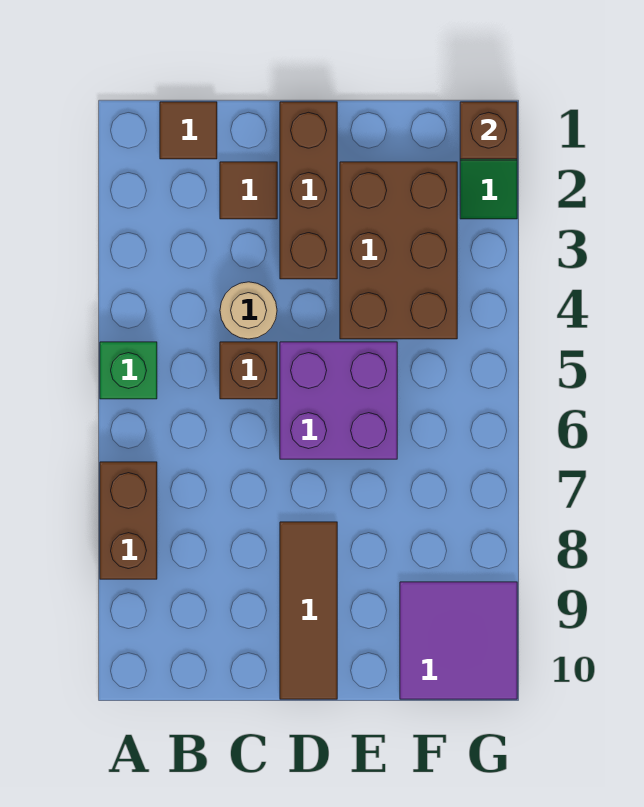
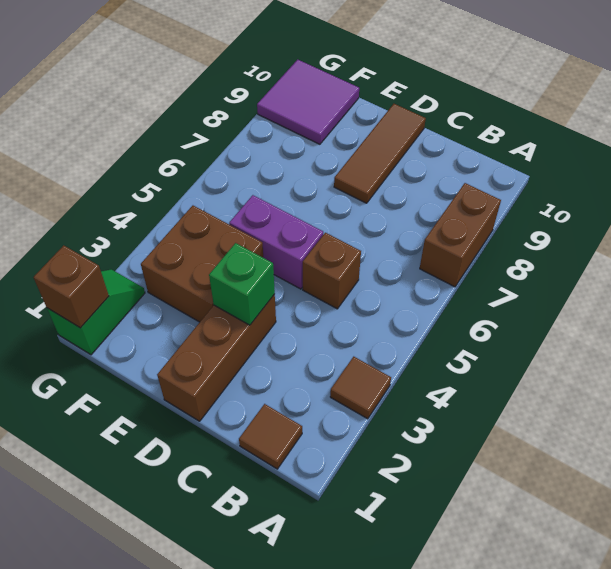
green brick A5 level 1 -> green brick D3 level 2
brown tile C2 level 1 -> brown tile A3 level 1
tan round brick C4 level 1 -> none
purple brick D5:E6 level 1 -> purple brick D5:E5 level 1
brown brick E2:F4 level 1 -> brown brick E3:F4 level 1

